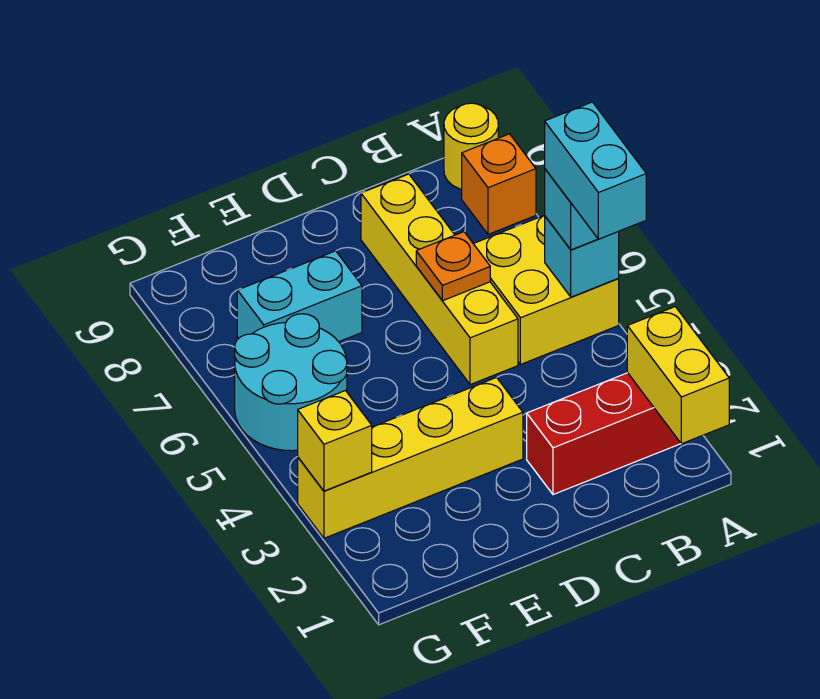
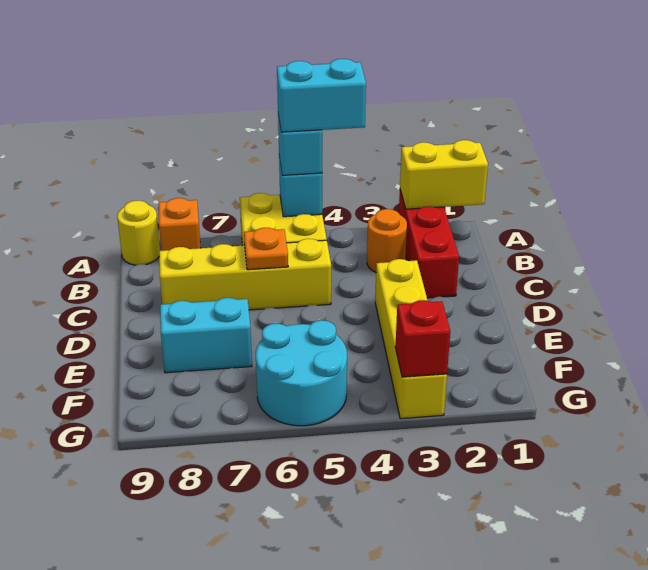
none -> orange round brick B3 level 1
cyan brick E7:F7 level 1 -> cyan brick E7:E8 level 1
yellow brick G3 level 2 -> red brick G3 level 2

